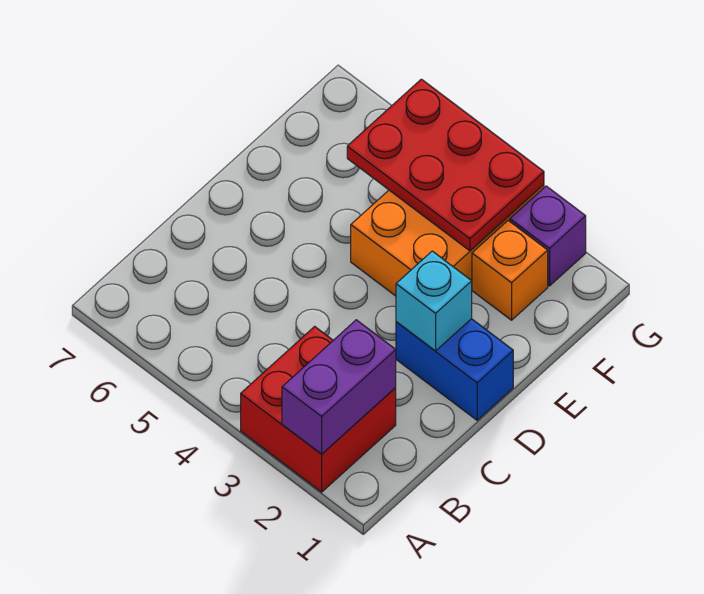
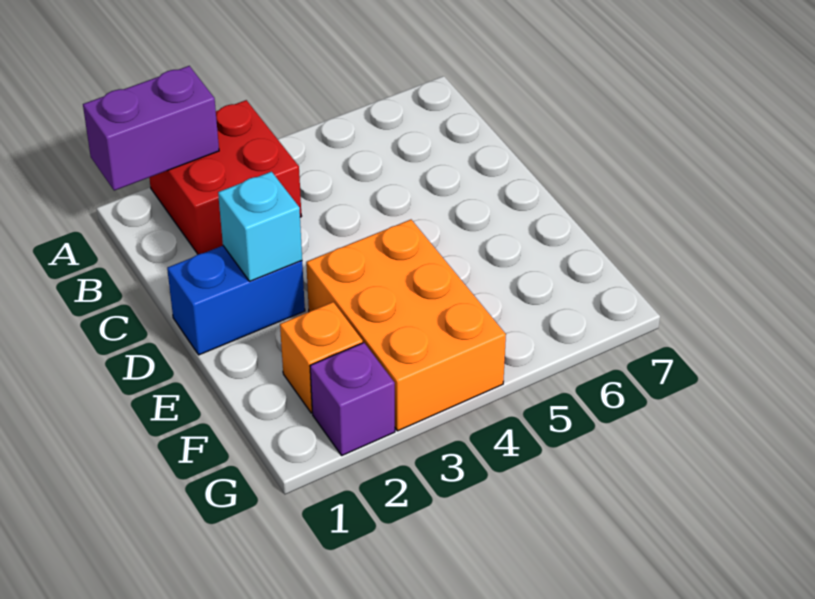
purple brick A2:B2 level 2 -> purple brick A1:A2 level 2
red plate F3:G5 level 2 -> none

